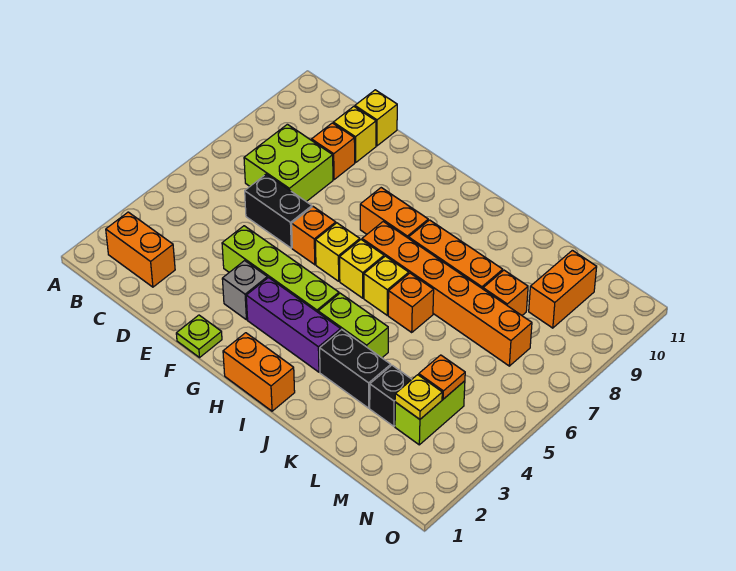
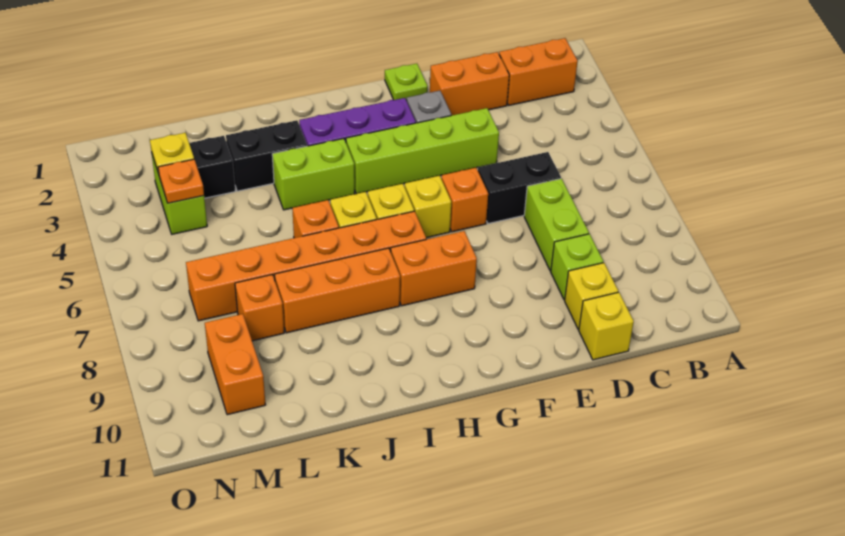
lime brick C7:D8 level 1 -> lime brick D7:D8 level 1
orange brick D9 level 1 -> lime brick D9 level 1
orange brick H1:I1 level 1 -> orange brick D2:E2 level 1

